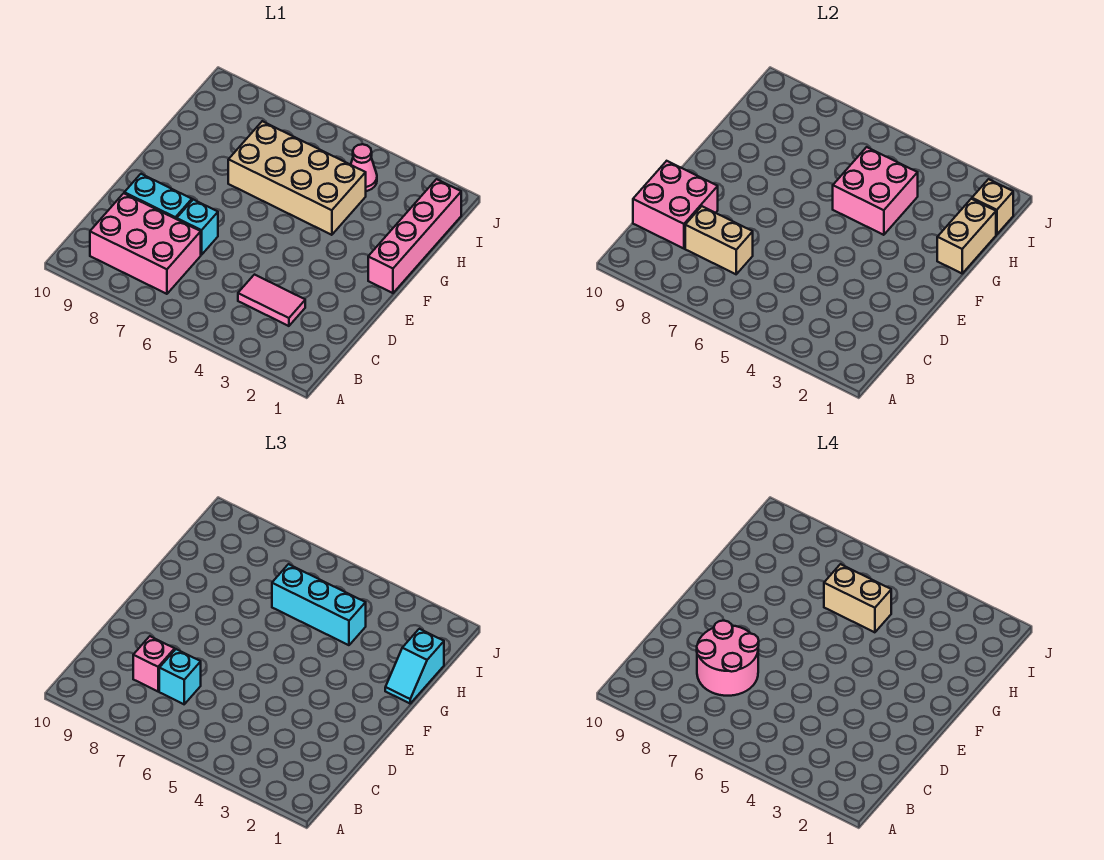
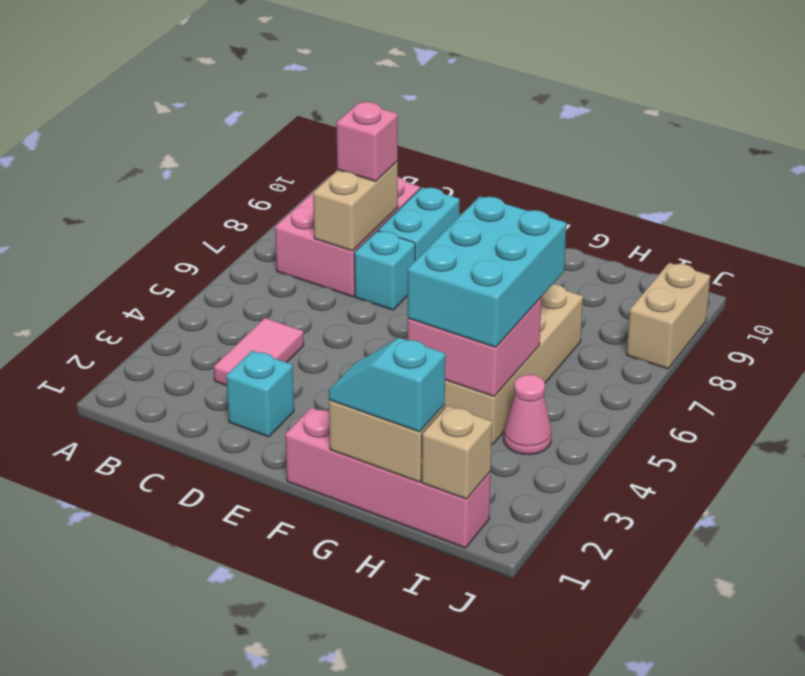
cyan brick C7 level 3 -> cyan brick D2 level 1
pink round brick C7:D8 level 4 -> none
pink brick C9:D10 level 2 -> none
cyan brick H4:H6 level 3 -> cyan brick G4:H6 level 3
tan brick H5:H6 level 4 -> tan brick J8:J9 level 1

